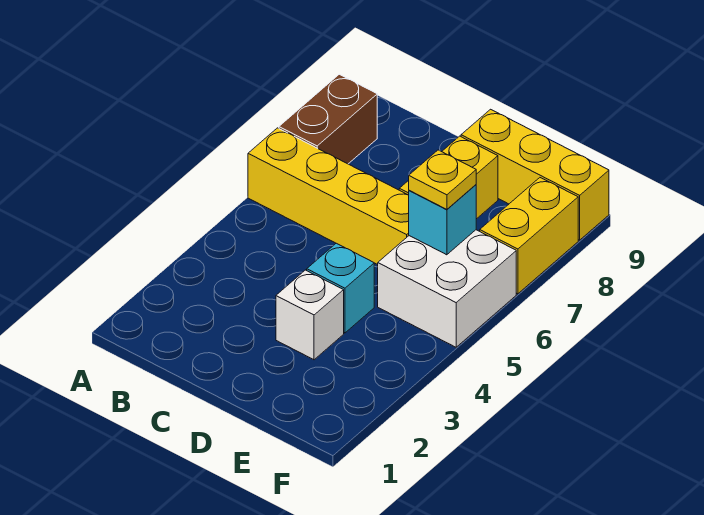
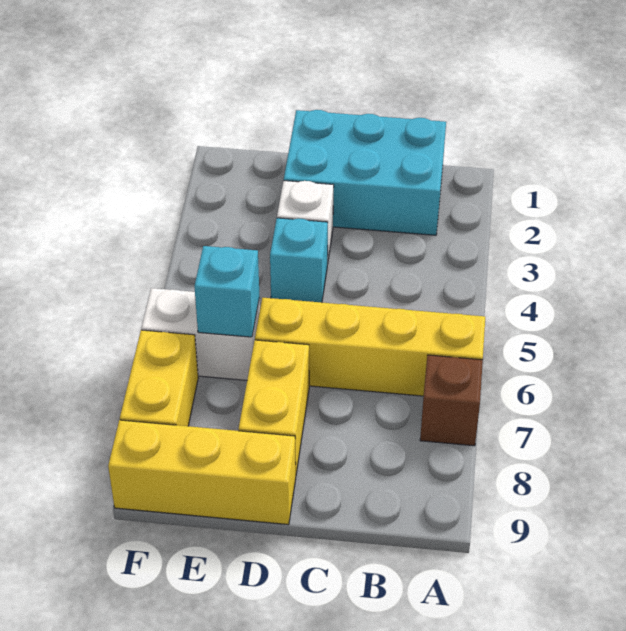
brown brick A7:A8 level 1 -> brown brick A7 level 1
none -> cyan brick B1:D2 level 1
white brick E5:F6 level 1 -> white brick E6:F6 level 1
yellow plate E6 level 3 -> none

